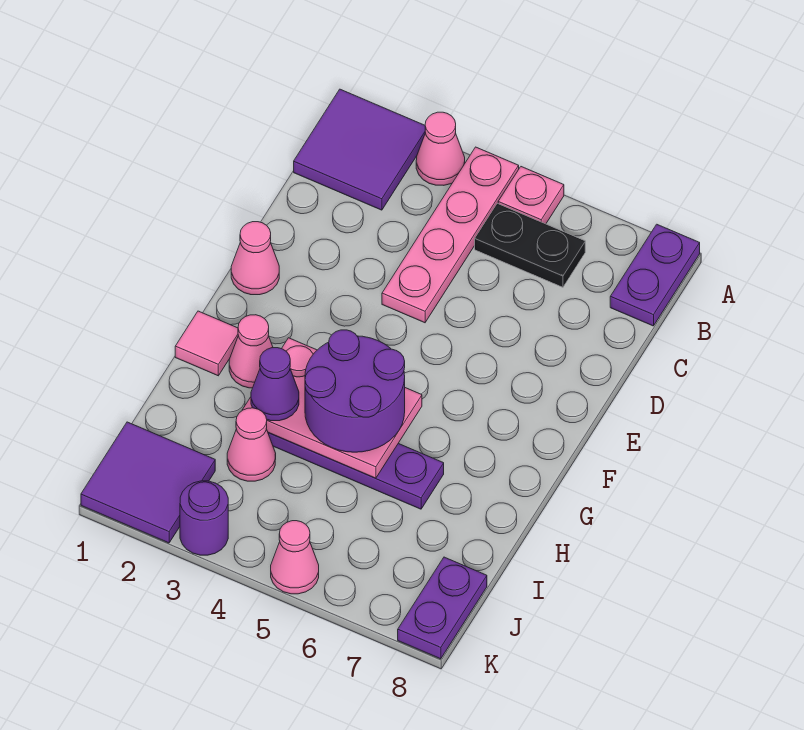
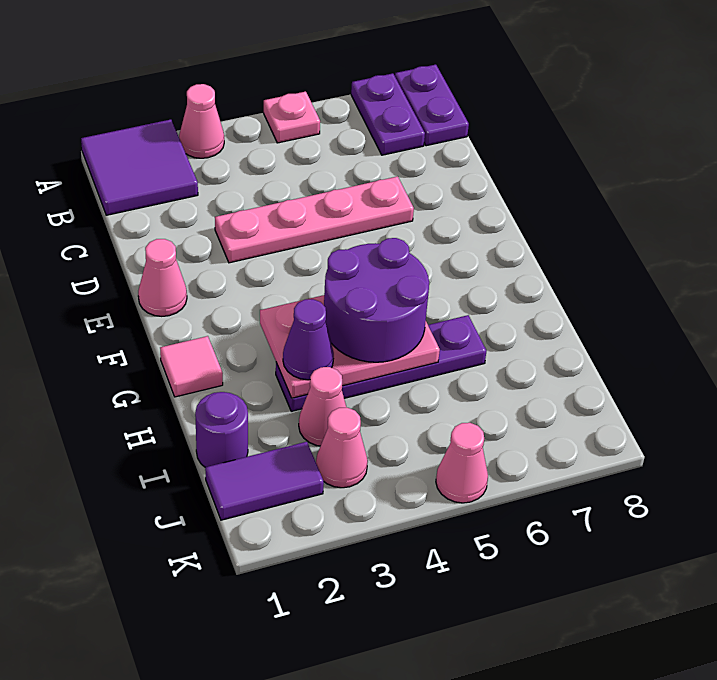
pink plate A4:D4 level 1 -> pink plate D3:D6 level 1
black plate B5:B6 level 1 -> none
pink cone G2 level 1 -> pink cone J3 level 1
purple tile J1:K2 level 1 -> purple tile J1:J2 level 1
purple plate J8:K8 level 1 -> purple plate A7:B7 level 1
purple round brick K3 level 1 -> purple round brick I1 level 1

